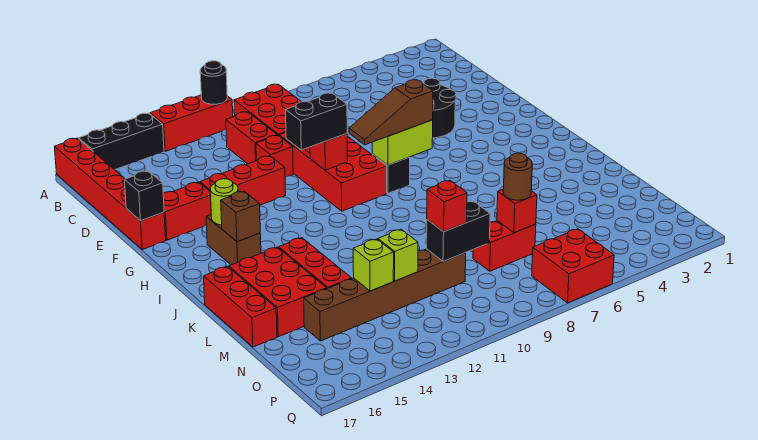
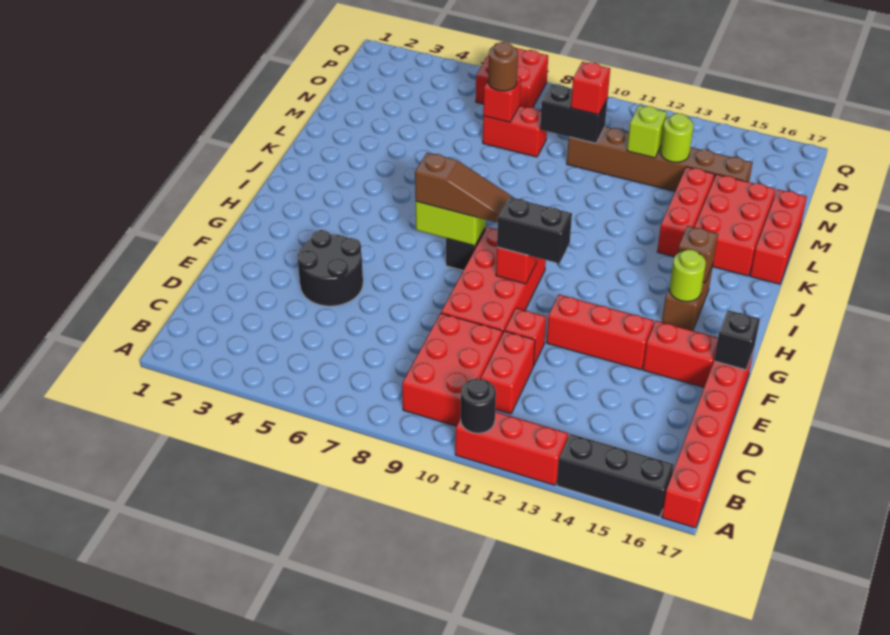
lime brick N13 level 2 -> lime round brick N13 level 2

